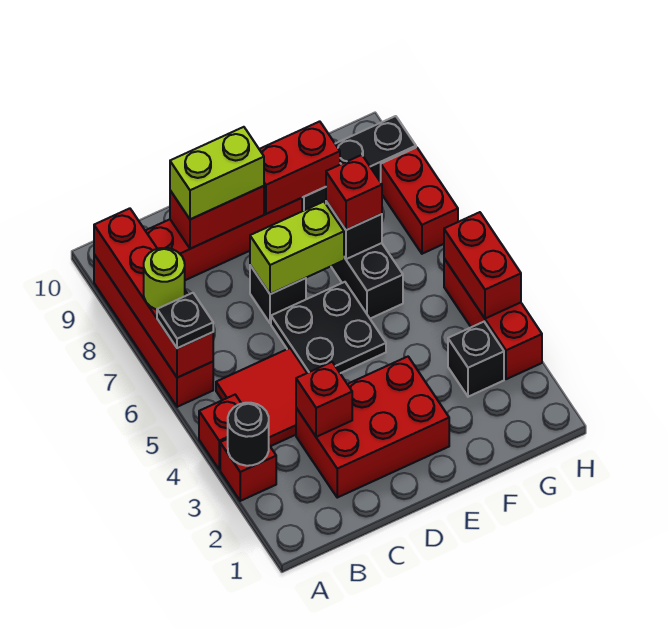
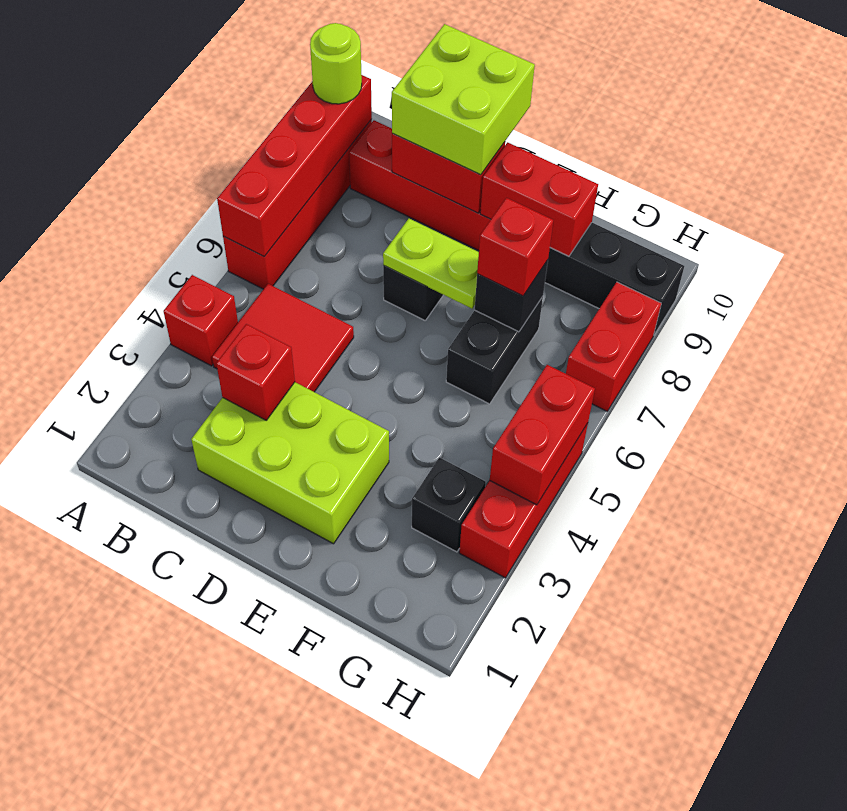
red brick A3 level 1 -> none
black round brick A3 level 2 -> none
black plate A6 level 3 -> none
lime round brick A7 level 3 -> lime round brick A9 level 3
red brick C2:E3 level 1 -> lime brick C2:E3 level 1
lime brick C9:D9 level 3 -> lime brick C9:D10 level 3
black plate D5:E6 level 1 -> none
lime brick D7:E7 level 2 -> lime plate D7:E7 level 2

